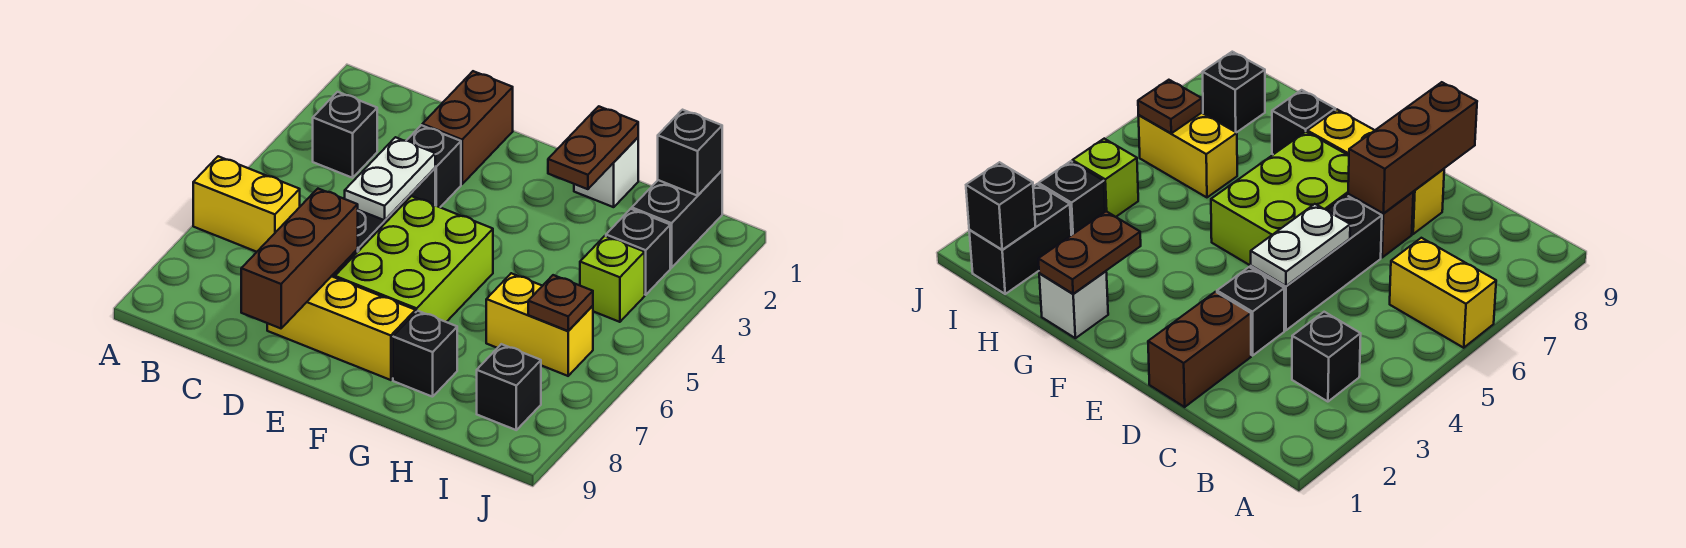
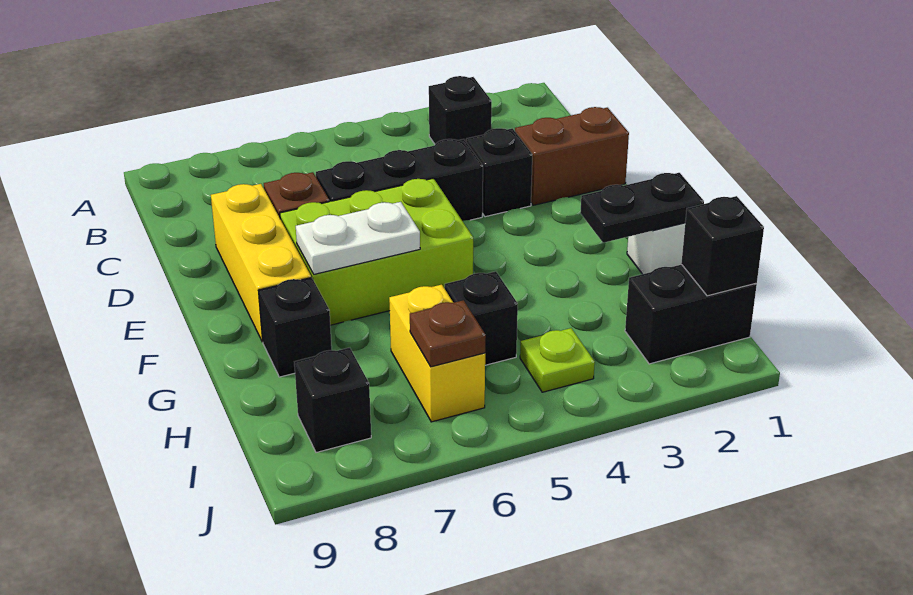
yellow brick A6:B6 level 1 -> none
white plate D4:D5 level 2 -> white plate F6:F7 level 2
brown brick D7:D9 level 2 -> none
brown plate G1:G2 level 2 -> black plate G1:G2 level 2
black brick I3 level 1 -> black brick H5 level 1
lime brick I4 level 1 -> lime plate I4 level 1

